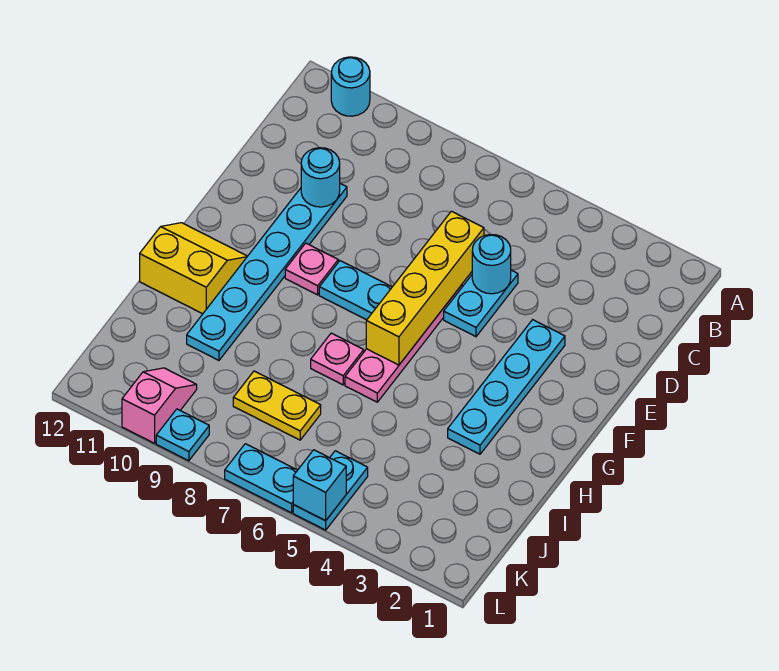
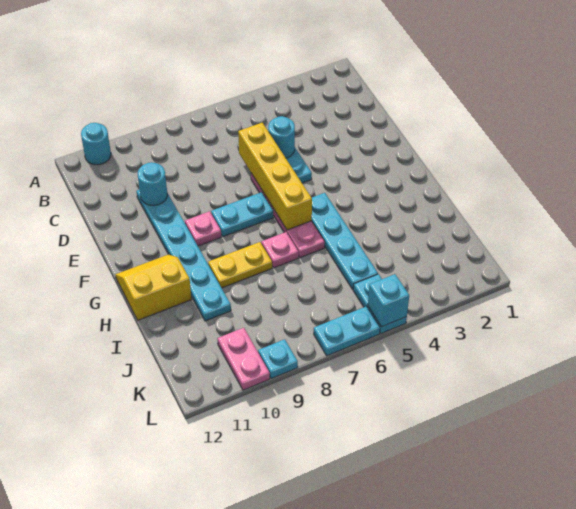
cyan plate E3:H3 level 1 -> cyan plate G5:J5 level 1
yellow plate J7:J8 level 1 -> yellow plate H8:H9 level 1
pink slope K10:L10 level 1 top L -> pink plate K10:L10 level 1

